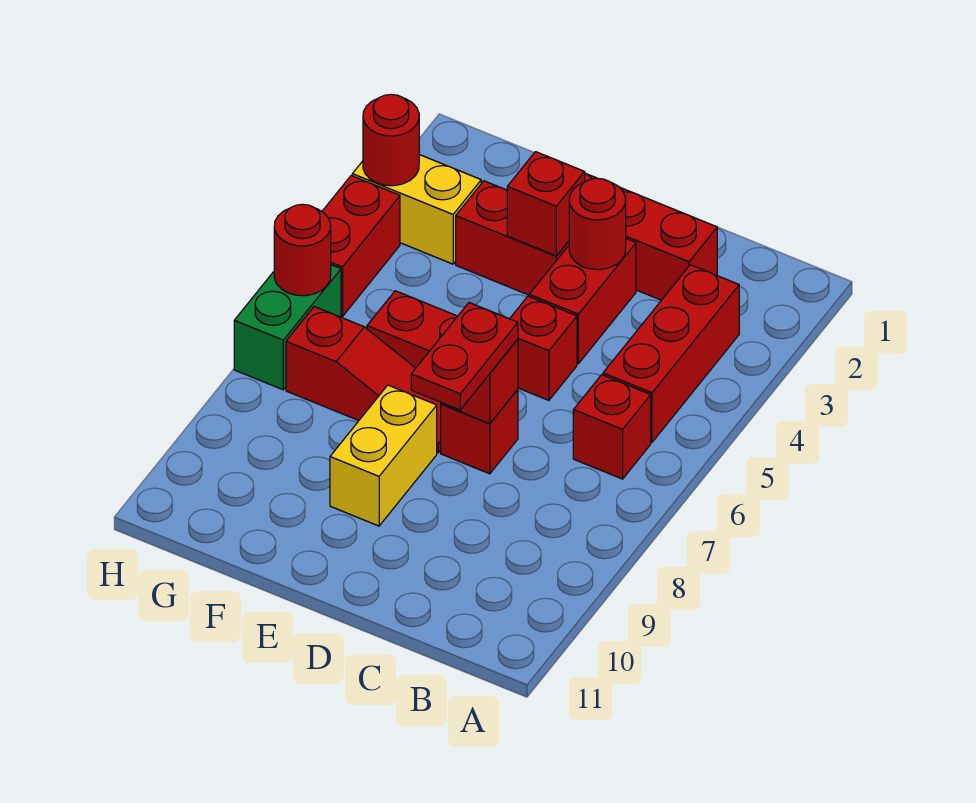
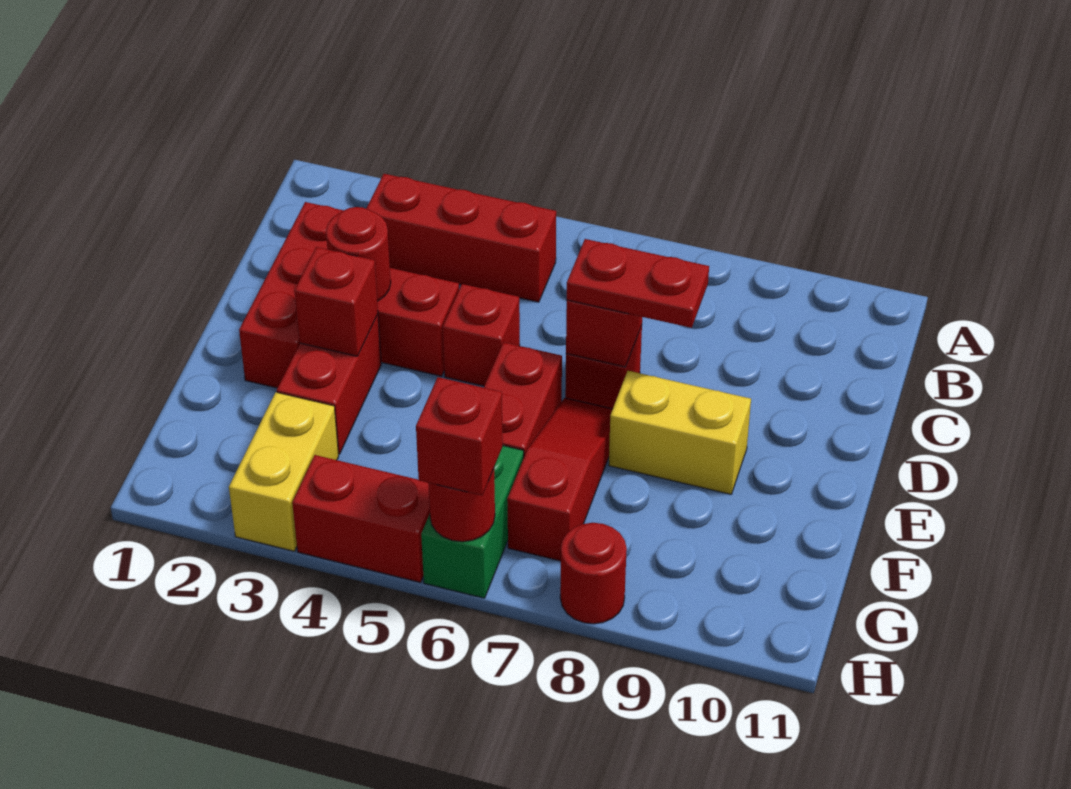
red brick B6 level 1 -> red brick H6 level 3
red round brick H3 level 2 -> red round brick H8 level 1
green brick H6:H7 level 1 -> green brick G6:H6 level 1

